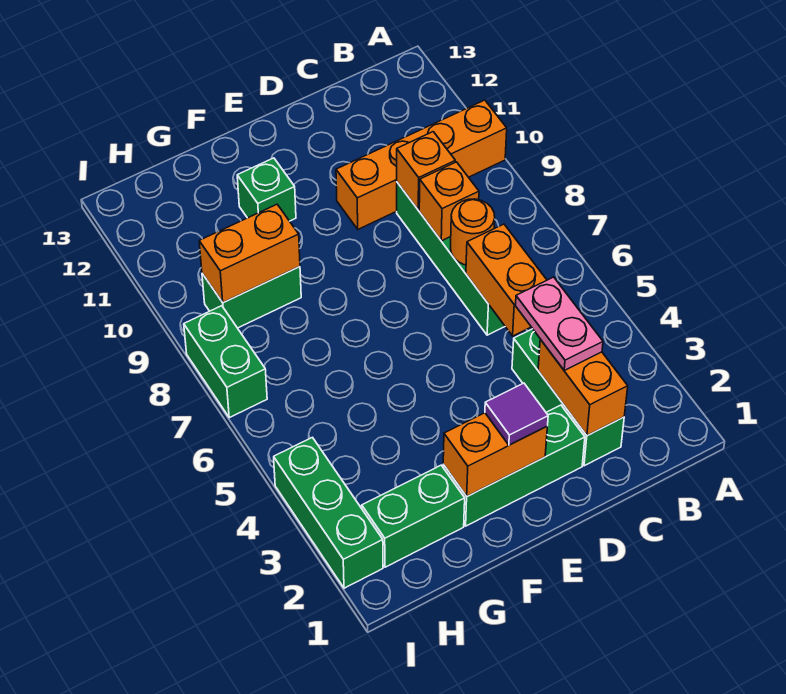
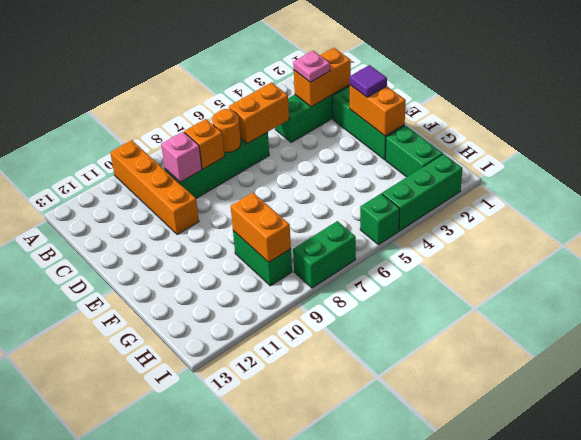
pink plate C3:C4 level 3 -> pink plate C3 level 3
orange brick C9 level 2 -> pink brick C9 level 2
green brick F11 level 1 -> green brick I5 level 1

